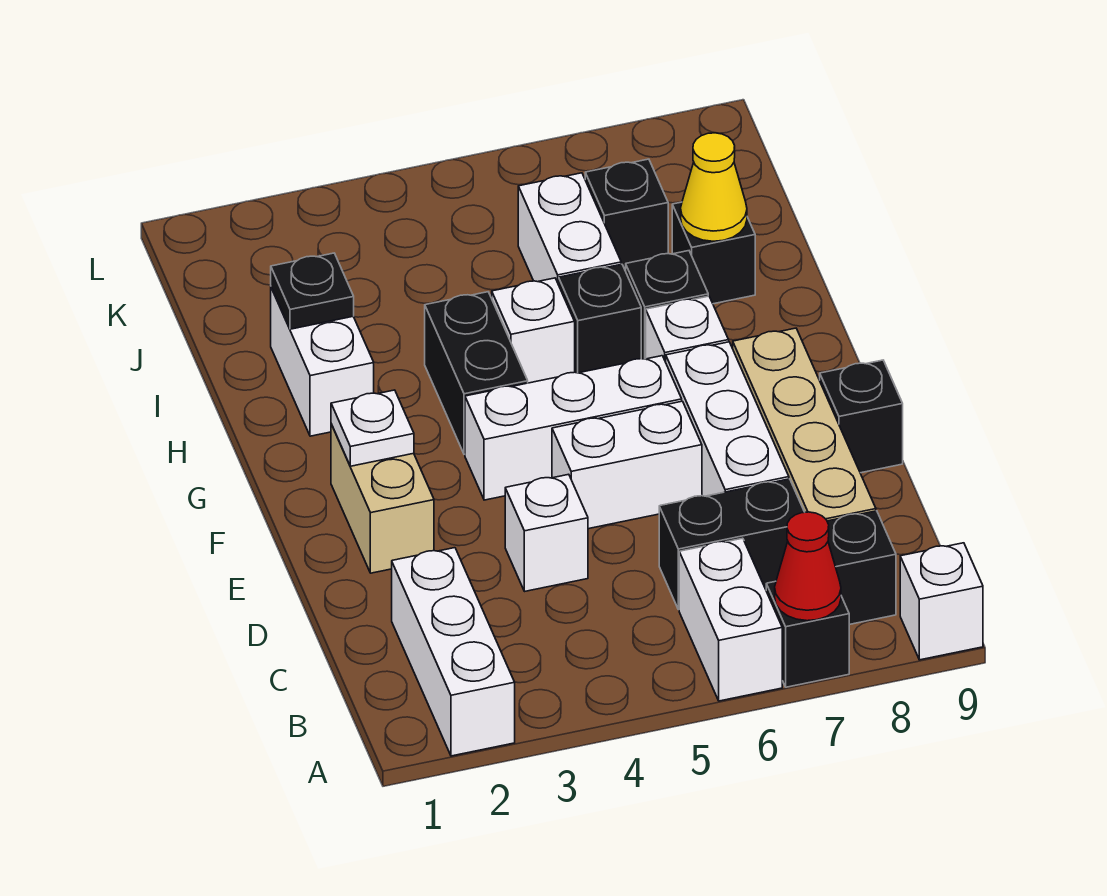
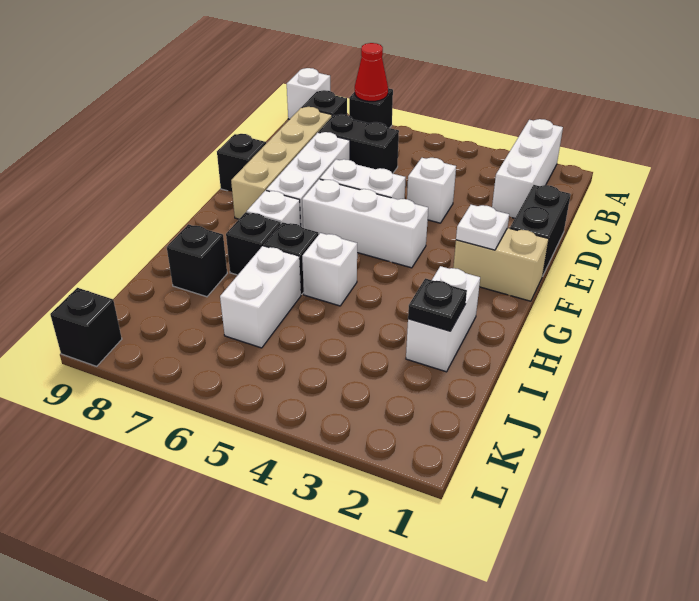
white brick A6:B6 level 1 -> none
tan brick E2:F2 level 1 -> tan brick F1:F2 level 1
black brick G4:H4 level 1 -> black brick D1:E1 level 1
yellow cone I8 level 2 -> none
black brick J7 level 1 -> black brick L9 level 1

